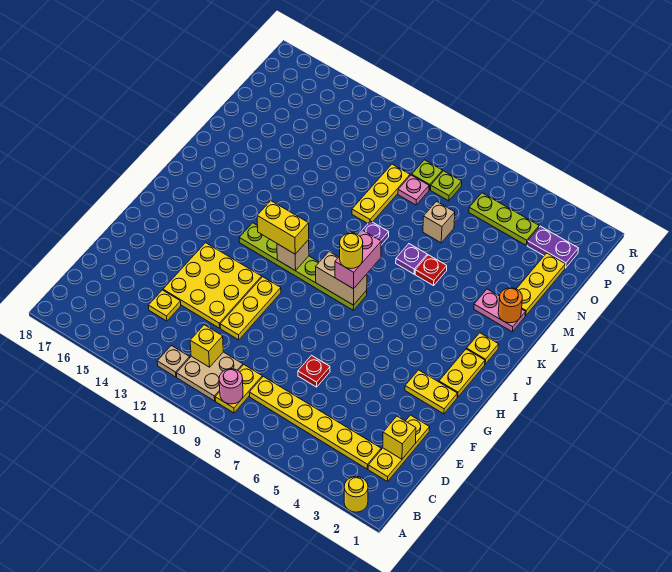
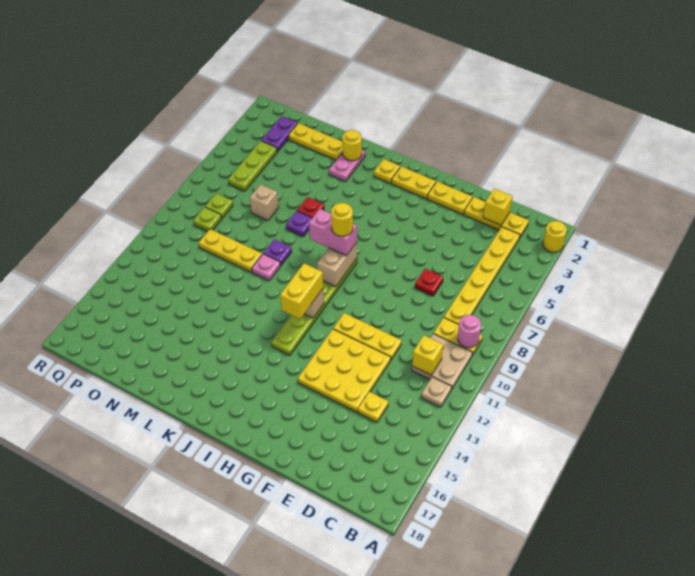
yellow plate G2:G3 level 1 -> yellow plate F2:G2 level 1
orange round brick L2 level 2 -> yellow round brick L2 level 2
pink plate O9 level 1 -> pink plate L10 level 1

